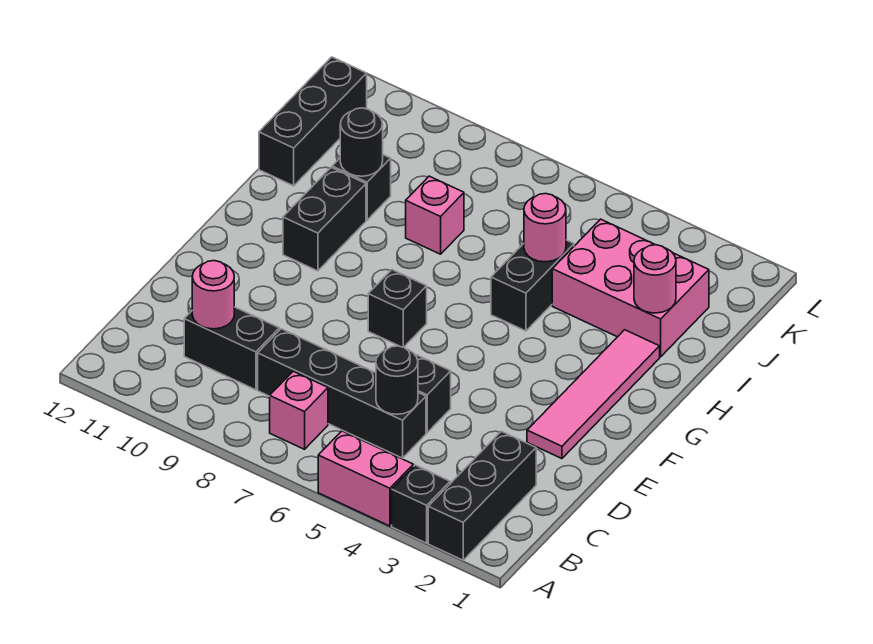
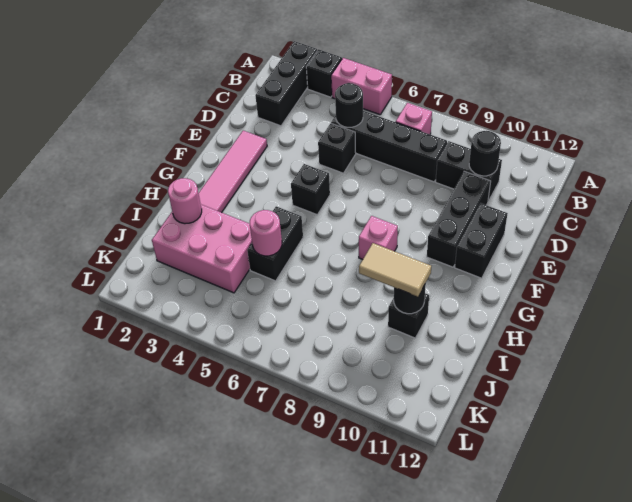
pink round brick C10 level 2 -> black round brick C10 level 2
black brick F7 level 1 -> black brick F5 level 1
black brick G10:H10 level 1 -> black brick E11:F11 level 1
pink brick I8 level 1 -> pink brick G8 level 1
none -> tan tile I9:I10 level 3
black brick I12:K12 level 1 -> black brick D10:F10 level 1

